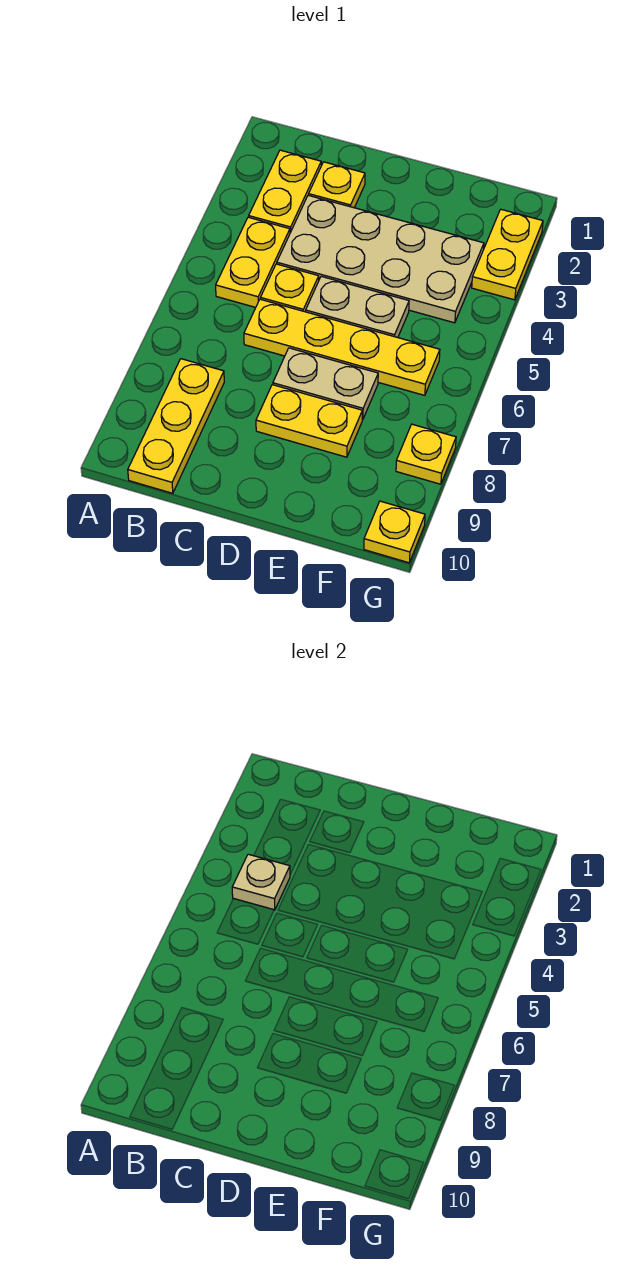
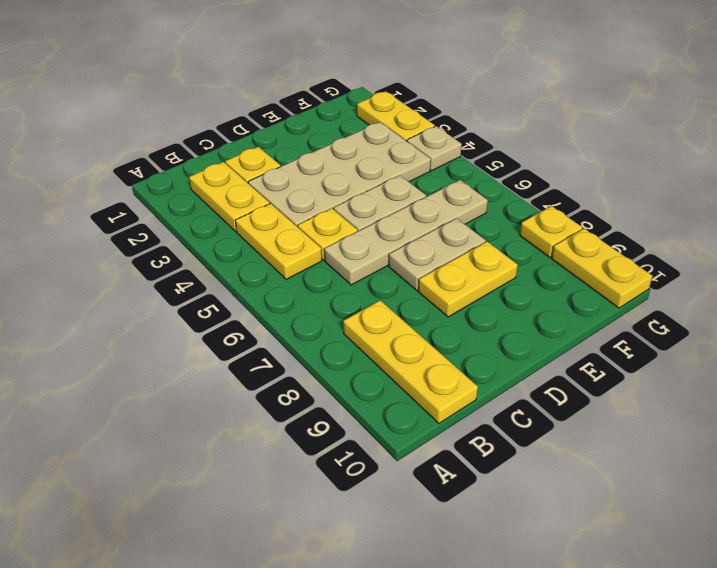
tan plate B4 level 2 -> tan plate G4 level 1
yellow plate C6:F6 level 1 -> tan plate C6:F6 level 1
yellow plate G10 level 1 -> yellow plate G9:G10 level 1

